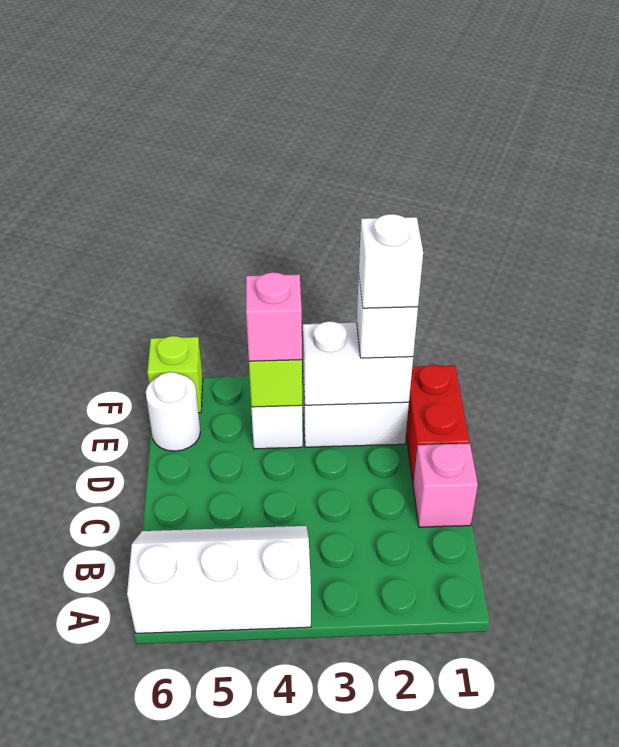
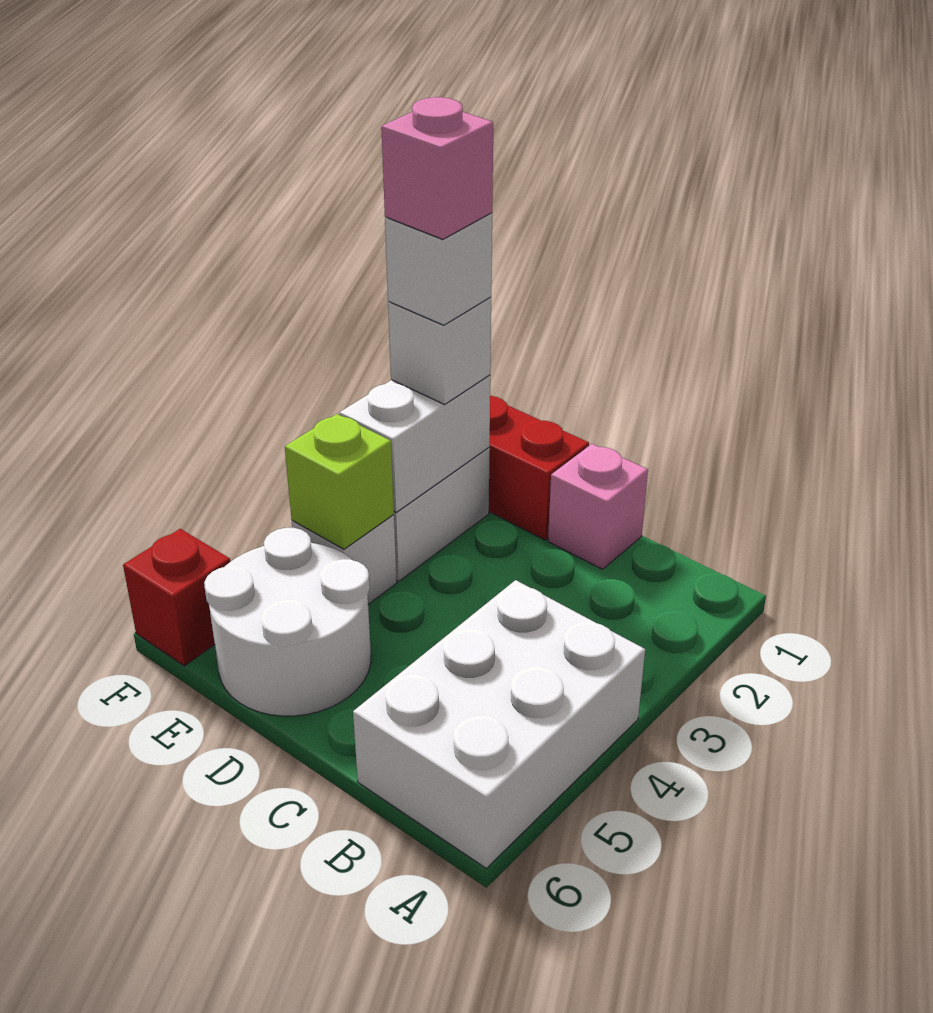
white slope A4:B6 level 1 top A -> white brick A4:B6 level 1
pink brick E4 level 3 -> pink brick E2 level 5
white round brick E6 level 1 -> white round brick D5:E6 level 1
lime brick F6 level 1 -> red brick F6 level 1

